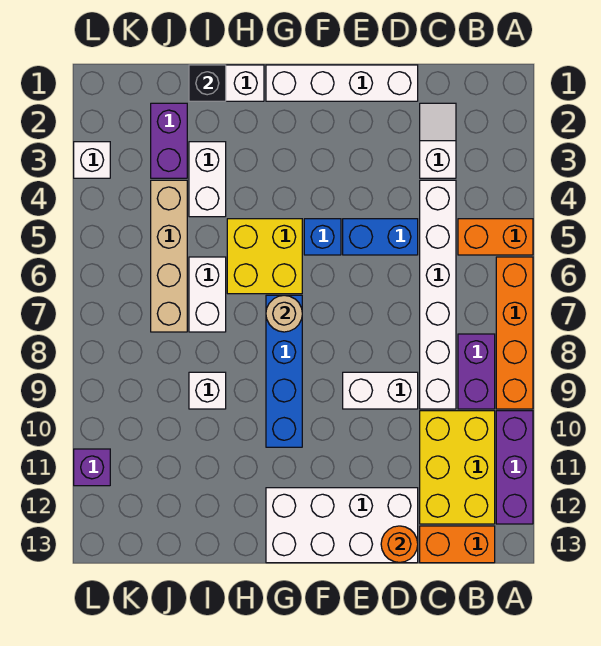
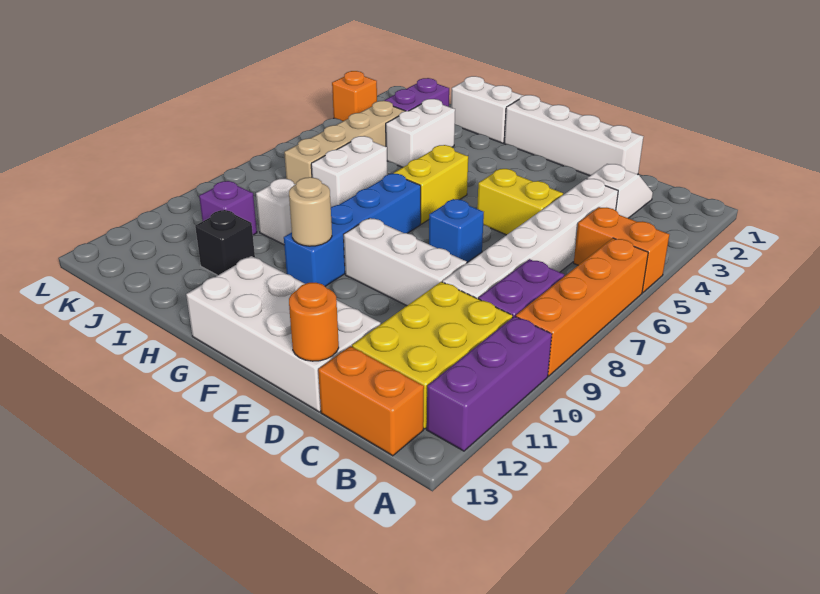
blue brick D5:E5 level 1 -> yellow brick D5:E5 level 1
white brick D9:E9 level 1 -> white brick D9:F9 level 1
blue brick F5 level 1 -> blue brick E7 level 1
yellow brick G5:H6 level 1 -> yellow brick G5:G6 level 1
tan round brick G7 level 2 -> tan round brick G10 level 2
black brick I1 level 2 -> black brick I11 level 1
white brick L3 level 1 -> orange brick L3 level 1
purple brick L11 level 1 -> purple brick J10 level 1

